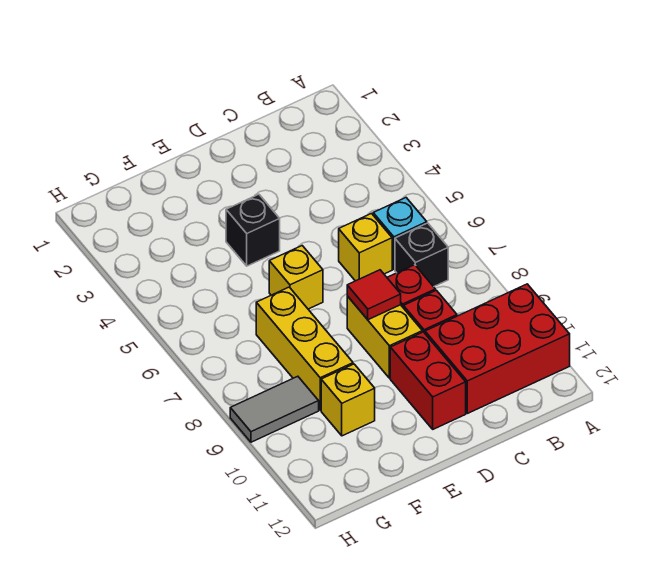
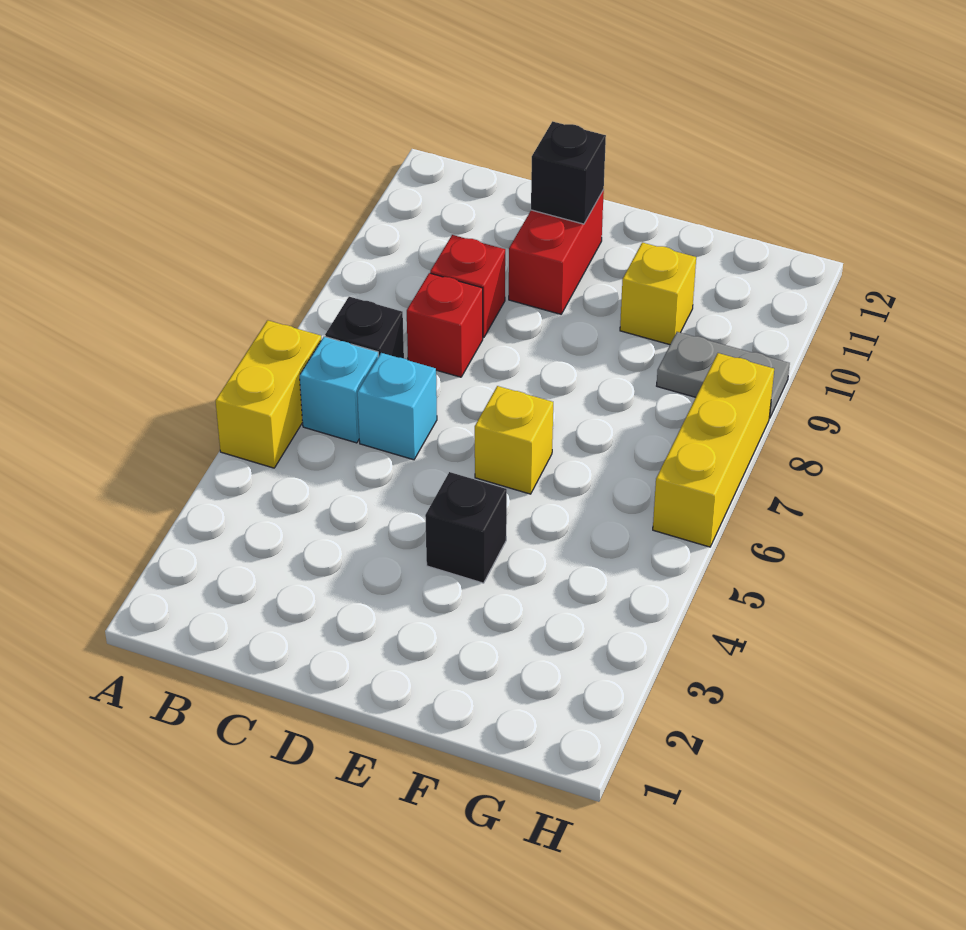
red brick A10:C11 level 1 -> none
yellow brick C6 level 1 -> cyan brick C6 level 1
yellow brick D8:D9 level 1 -> yellow brick A5:A6 level 1
red tile D8 level 2 -> none
none -> black brick D11 level 2
yellow brick F7:F9 level 1 -> yellow brick H6:H8 level 1
grey tile G9:H9 level 1 -> grey plate G9:H9 level 1

